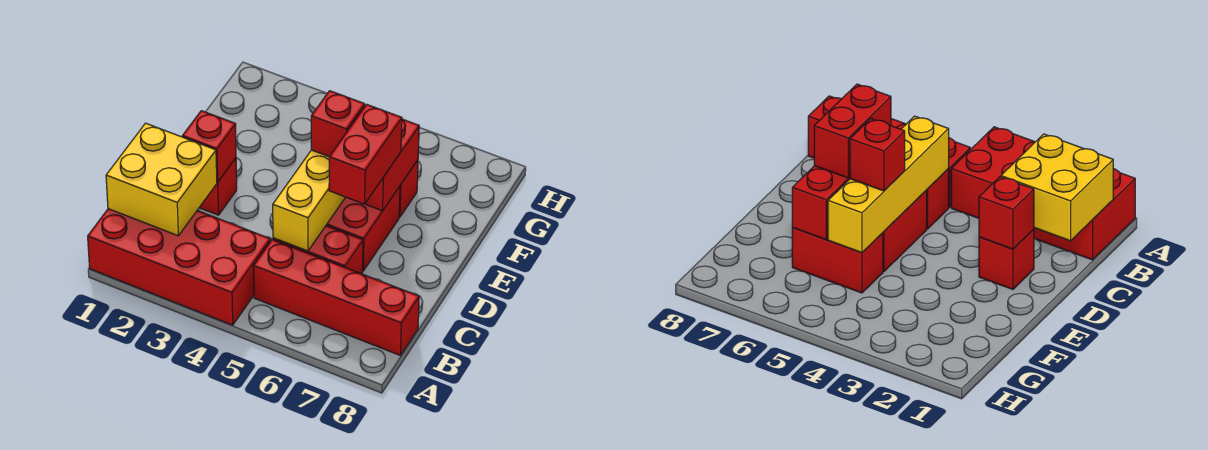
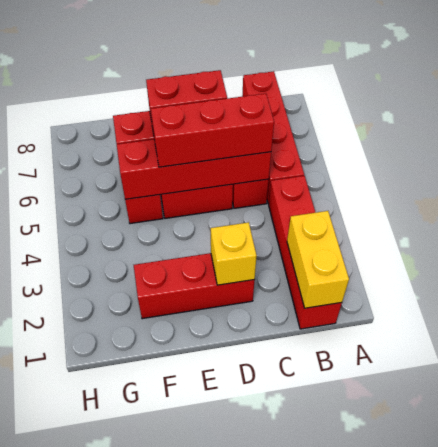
red brick A1:B4 level 1 -> red brick B1:B4 level 1
yellow brick B1:C2 level 2 -> yellow brick B1:B2 level 2
yellow brick C5:F5 level 2 -> red brick C5:F5 level 2
red brick D2 level 1 -> red brick D2:F2 level 1
red brick D2 level 2 -> yellow brick D2 level 2
red brick E5 level 3 -> red brick C5:E5 level 3

